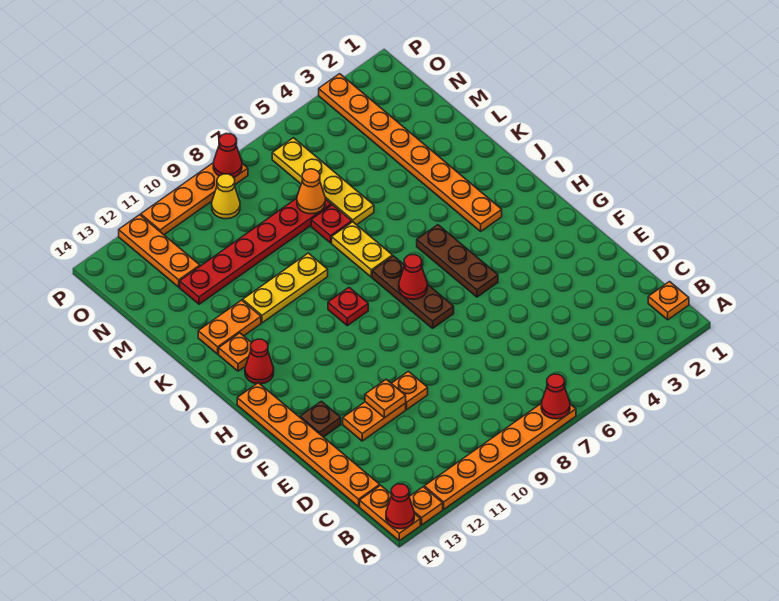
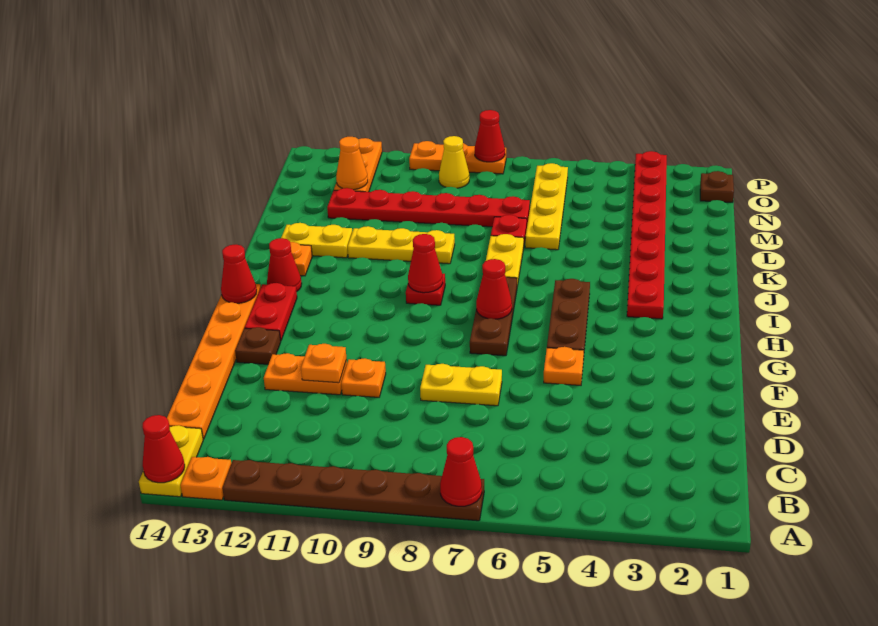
orange plate A7:A12 level 1 -> brown plate A7:A12 level 1
orange plate A14:B14 level 1 -> yellow plate A14:B14 level 1
orange plate B1 level 1 -> orange plate F5 level 1
none -> yellow plate E7:E8 level 1
none -> red plate G13:H13 level 1
none -> red cone H14 level 2
orange plate I3:P3 level 1 -> red plate I3:P3 level 1
none -> red cone I9 level 2
orange plate K12:K13 level 1 -> yellow plate K12:K13 level 1
orange cone M7 level 2 -> orange cone N12 level 2
none -> brown plate O1 level 1
orange plate P8:P11 level 1 -> orange plate P8:P10 level 1

